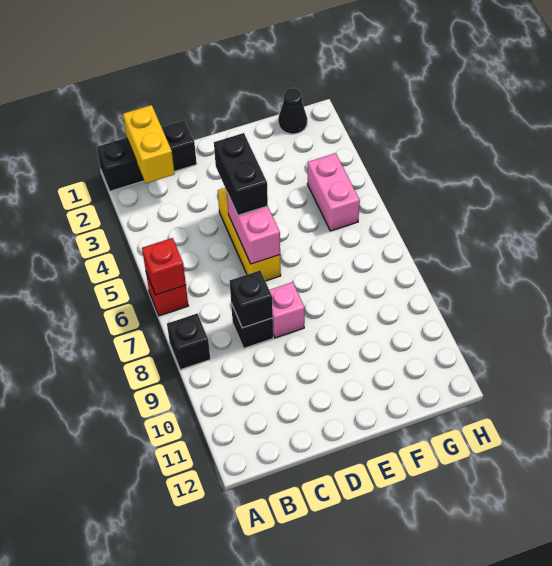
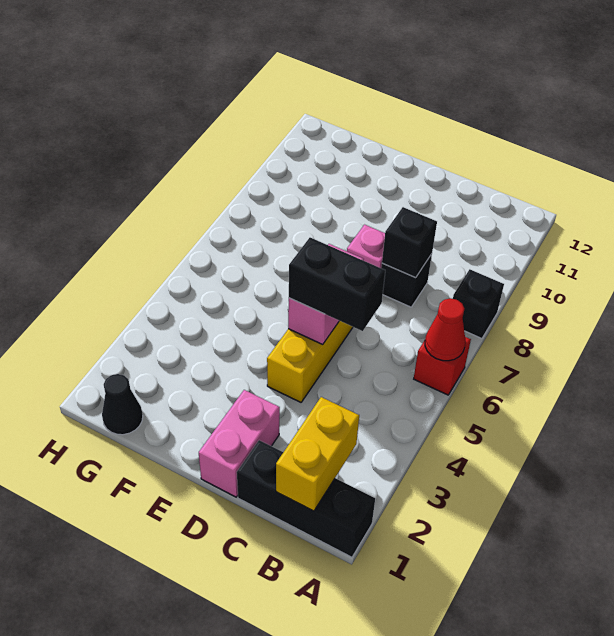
red brick A6 level 2 -> red cone A6 level 2
black brick D4:D5 level 3 -> black brick C5:D5 level 3
pink brick G4:G5 level 1 -> pink brick D1:D2 level 1

